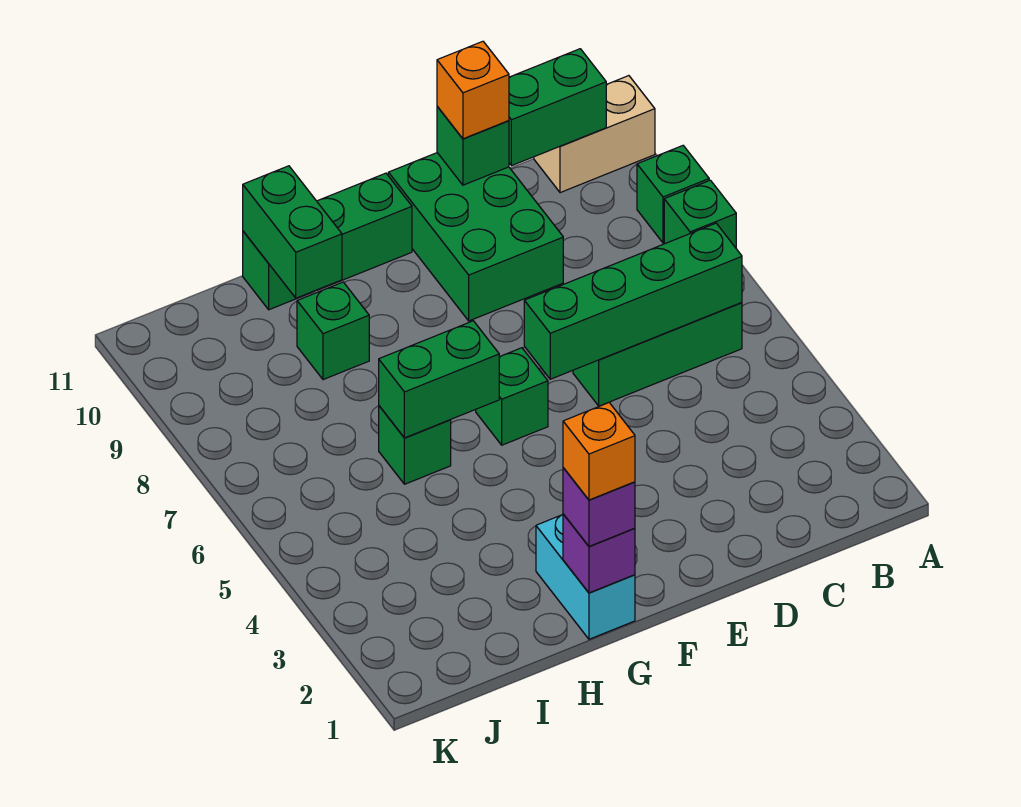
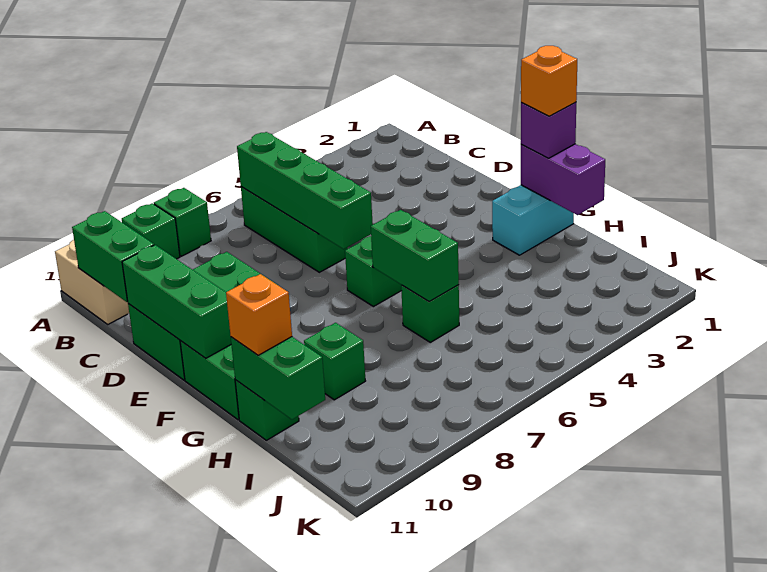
green brick D11 level 2 -> green brick D11:F11 level 2
orange brick D11 level 3 -> orange brick H11 level 3
purple brick G1 level 2 -> purple brick G1:H1 level 2
green brick H10:H11 level 2 -> green brick H11:I11 level 2

